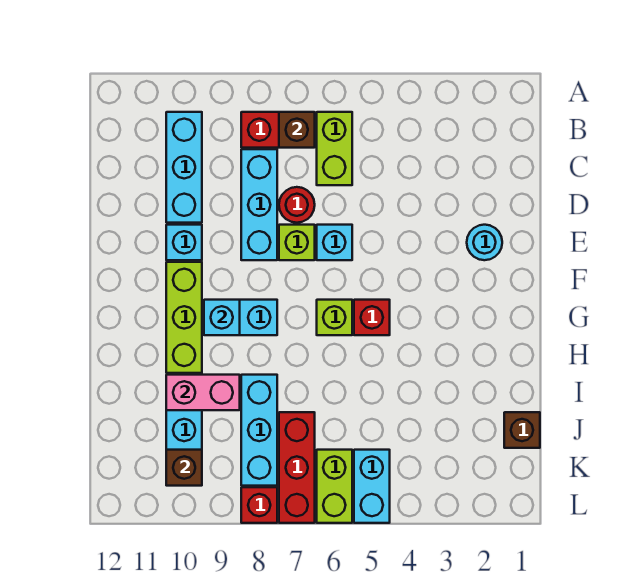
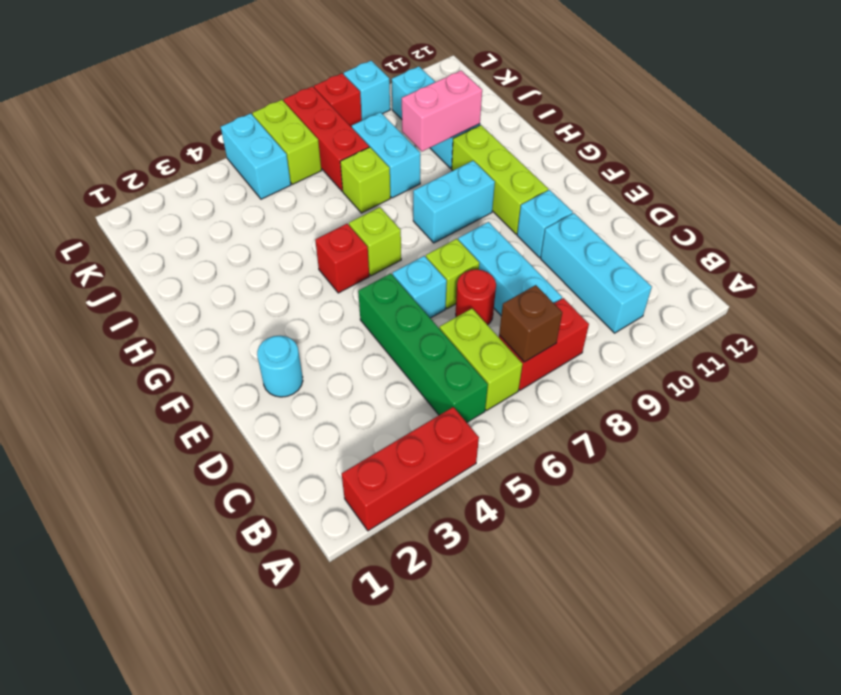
none -> red brick A2:A4 level 1
none -> green brick B5:E5 level 1
cyan brick G9 level 2 -> cyan brick L9 level 1
none -> lime brick I7 level 1
cyan brick I8:K8 level 1 -> cyan brick I8:J8 level 1
brown brick J1 level 1 -> none
brown brick K10 level 2 -> none

